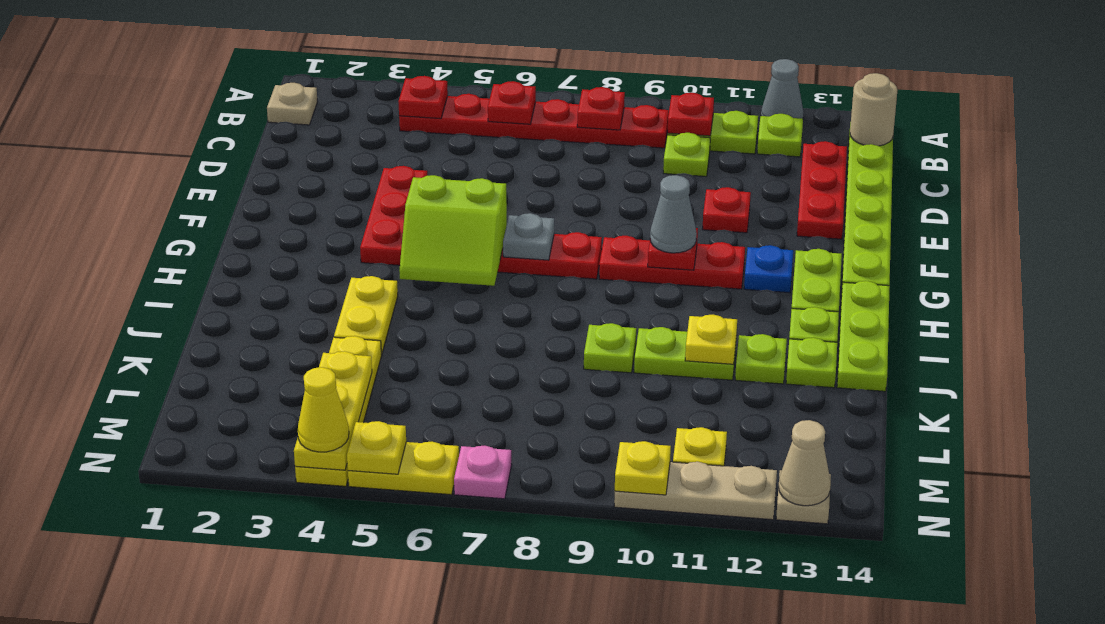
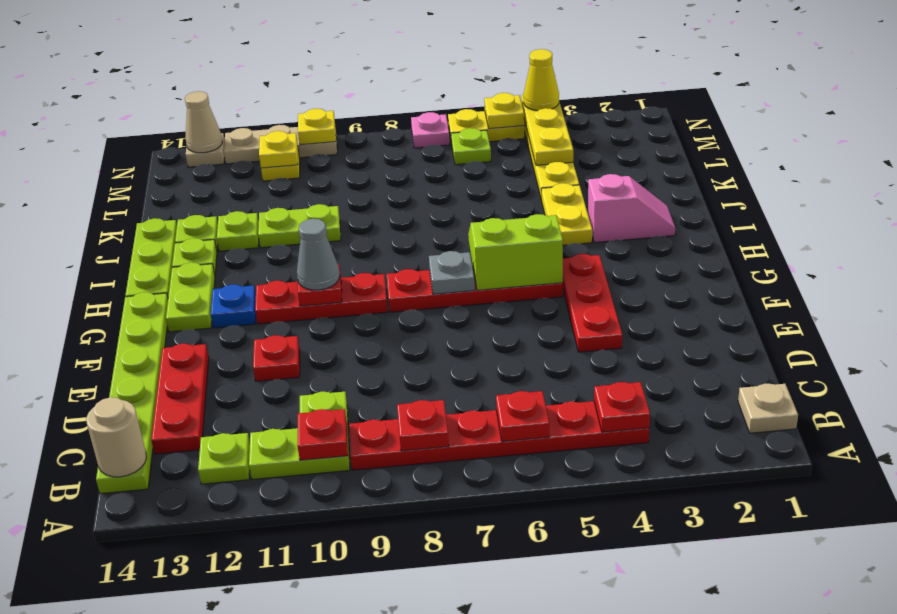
grey cone A12 level 1 -> none
none -> pink slope I2:I3 level 1 top 3
lime plate J9 level 1 -> lime plate M6 level 1
yellow plate J11 level 2 -> yellow plate M11 level 2

